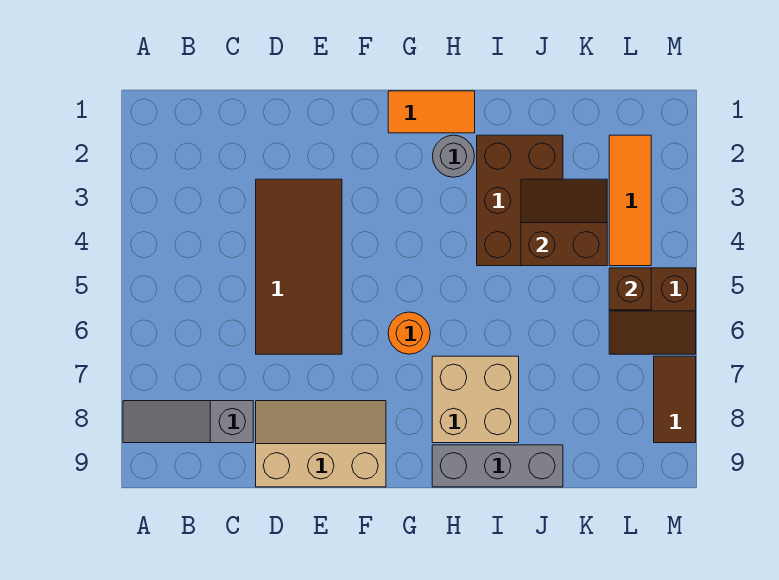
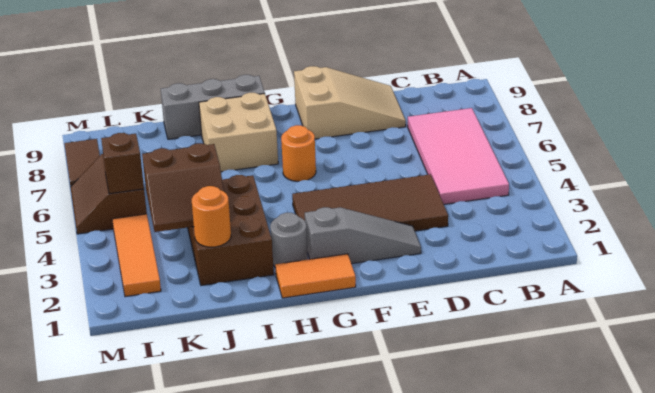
grey slope A8:C8 level 1 top C -> grey slope E2:G2 level 1 top G
none -> pink tile B4:C7 level 1
brown tile D3:E6 level 1 -> brown tile D3:G4 level 1
tan slope D8:F9 level 1 top 9 -> tan slope D8:F9 level 1 top F
none -> orange round brick J2 level 2
brown slope L5:M6 level 1 top 5 -> brown slope L5:M6 level 1 top L

